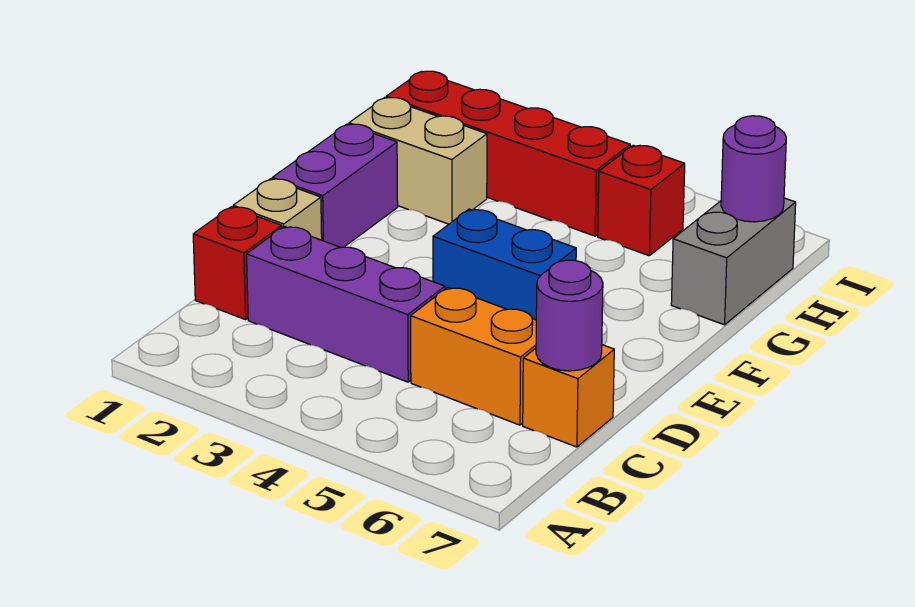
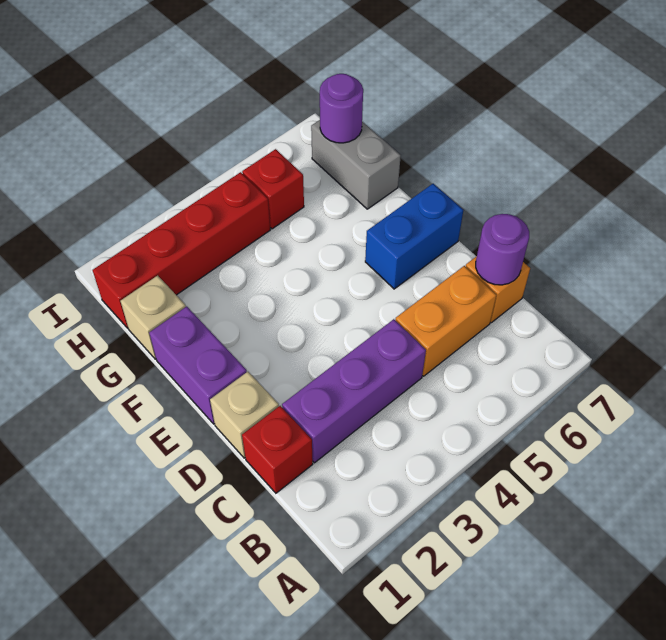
blue brick E4:E5 level 1 -> blue brick E6:E7 level 1
tan brick G1:G2 level 1 -> tan brick G1 level 1

